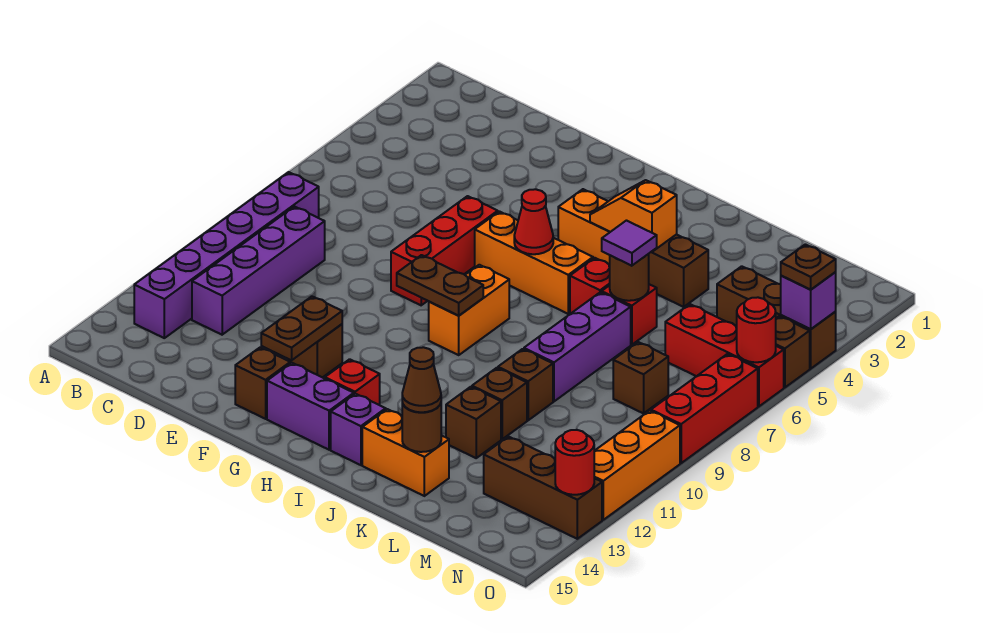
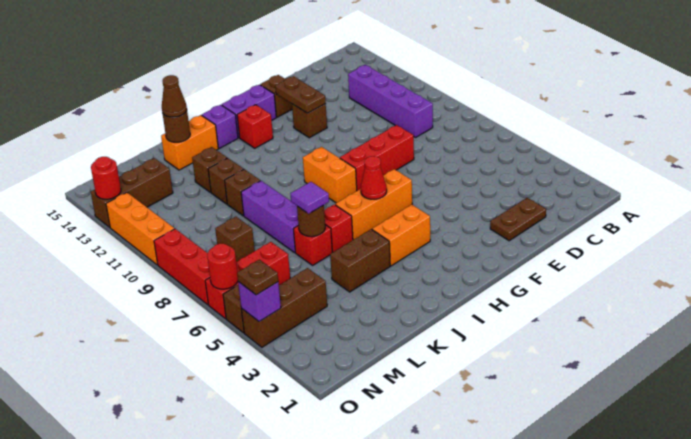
purple brick B8:B13 level 1 -> none
red brick F6:F8 level 1 -> red brick E8:G8 level 1
brown plate G9:H9 level 2 -> brown plate D2:E2 level 1
orange slope I4:J4 level 2 top J -> none

